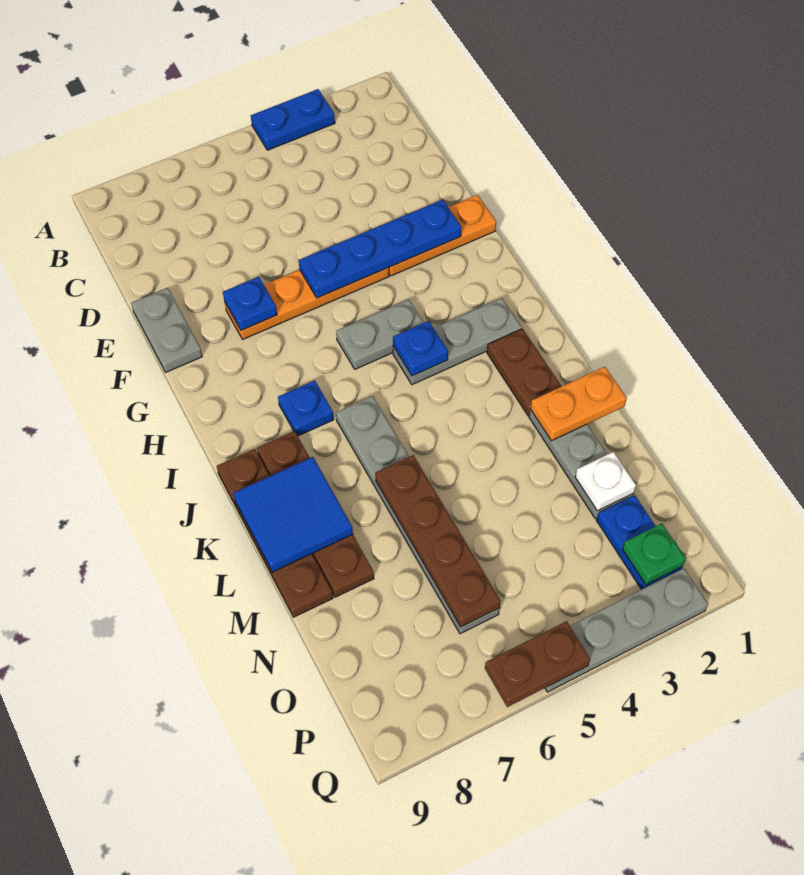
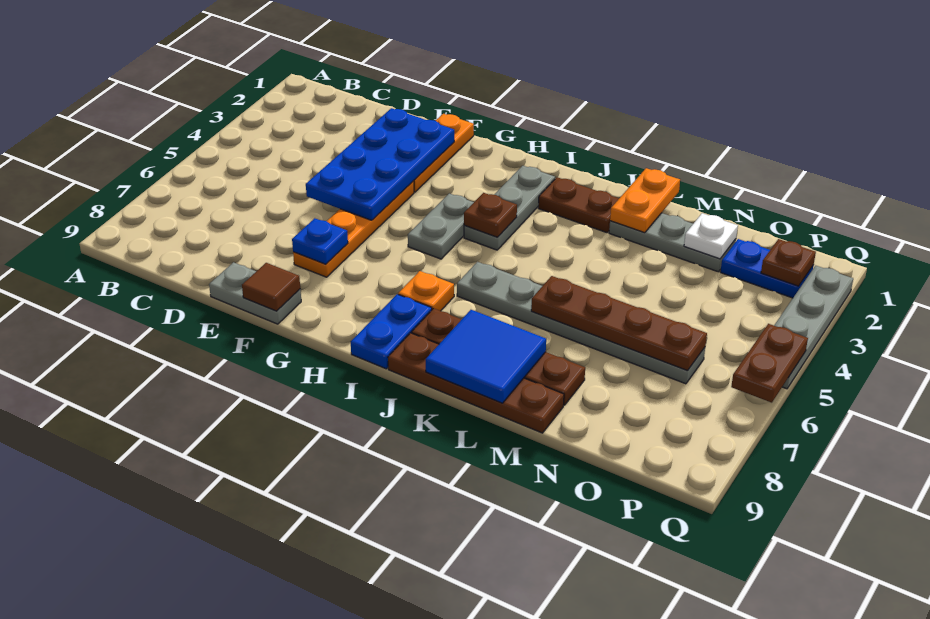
blue plate A3:A4 level 1 -> blue plate I8:I9 level 1
blue plate F2:F5 level 2 -> blue plate E2:F5 level 2
none -> brown tile F9 level 2
blue plate I4 level 2 -> brown plate I4 level 2
blue plate I7 level 1 -> orange plate I7 level 1
green plate P2 level 2 -> brown plate P2 level 2

